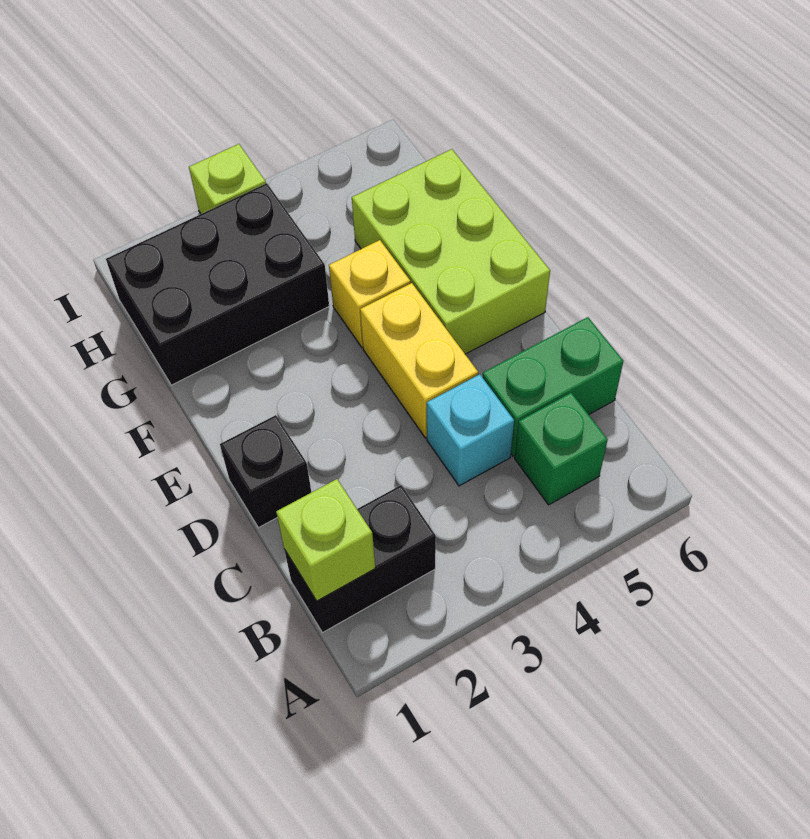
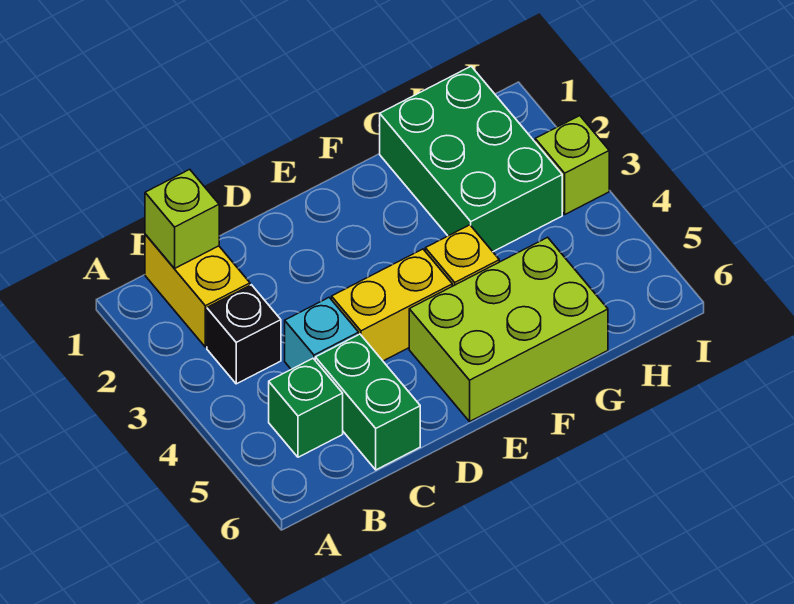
black brick B1:B2 level 1 -> yellow brick B1:B2 level 1
black brick D1 level 1 -> black brick B3 level 1
black brick G1:H3 level 1 -> green brick G1:H3 level 1

